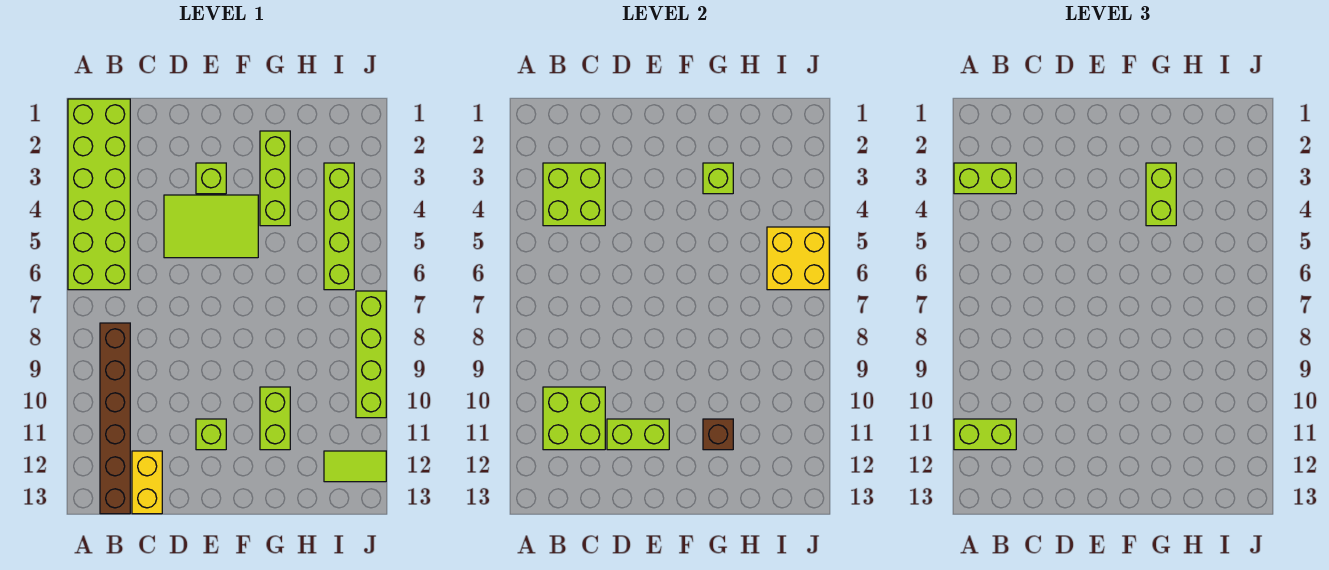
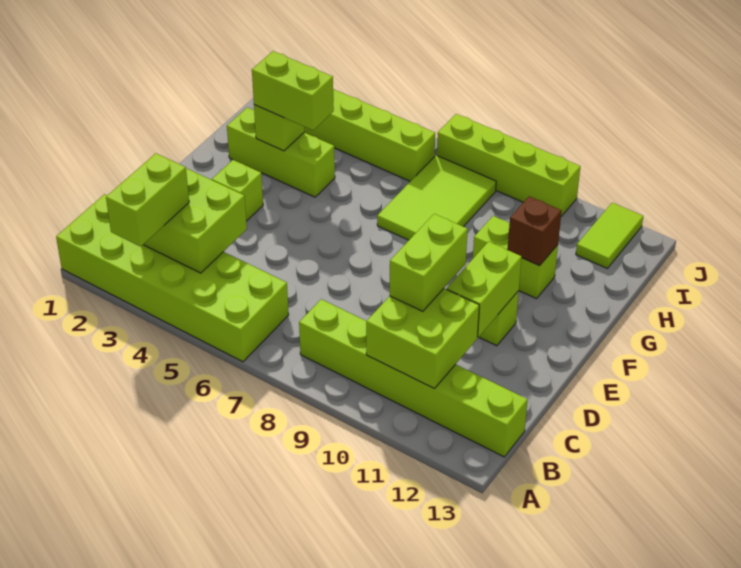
lime brick A11:B11 level 3 -> lime brick C10:D10 level 3
brown brick B8:B13 level 1 -> lime brick B8:B13 level 1
yellow brick C12:C13 level 1 -> none
lime tile D4:F5 level 1 -> lime tile G7:I8 level 1
yellow brick I5:J6 level 2 -> none

